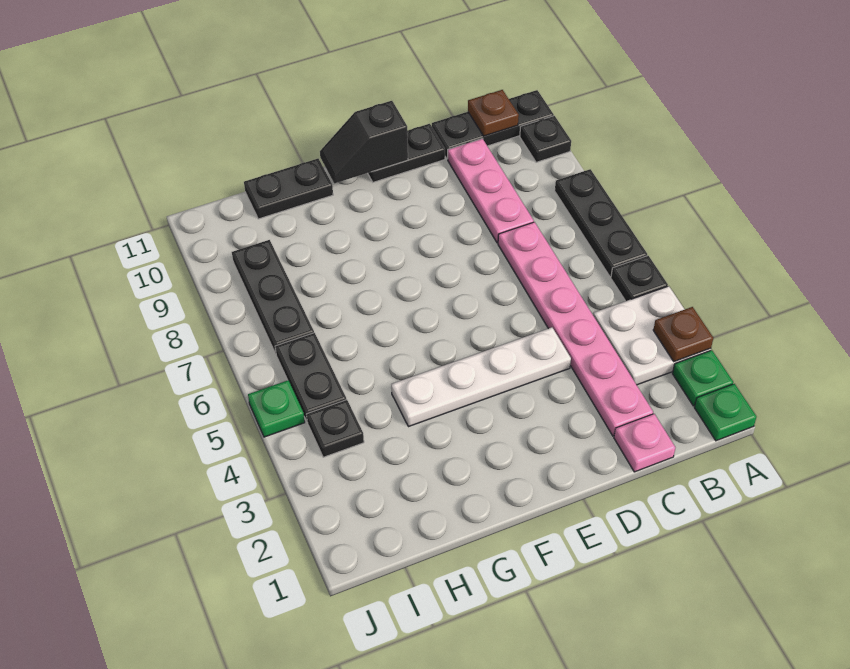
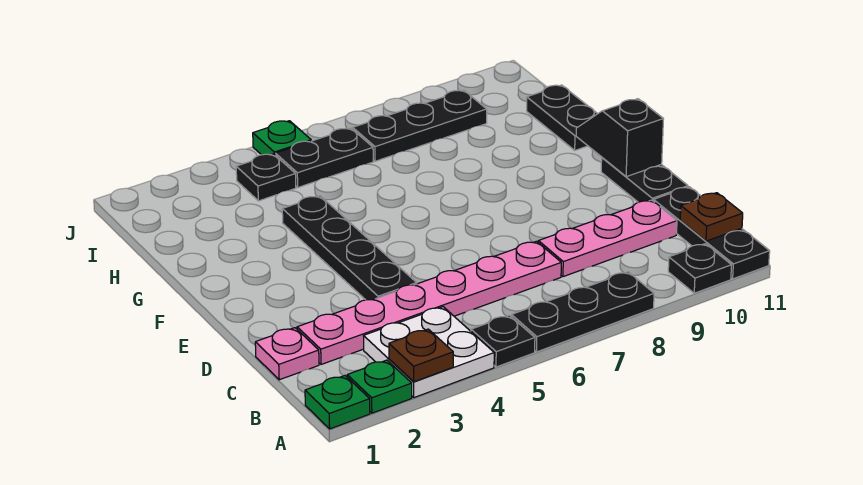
white plate D4:G4 level 1 -> black plate D4:G4 level 1

